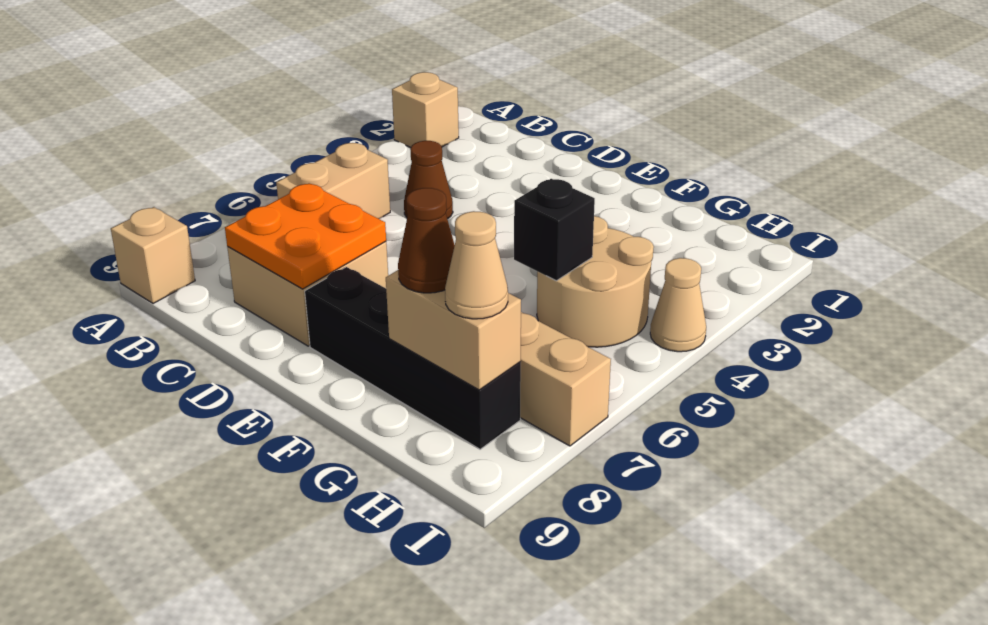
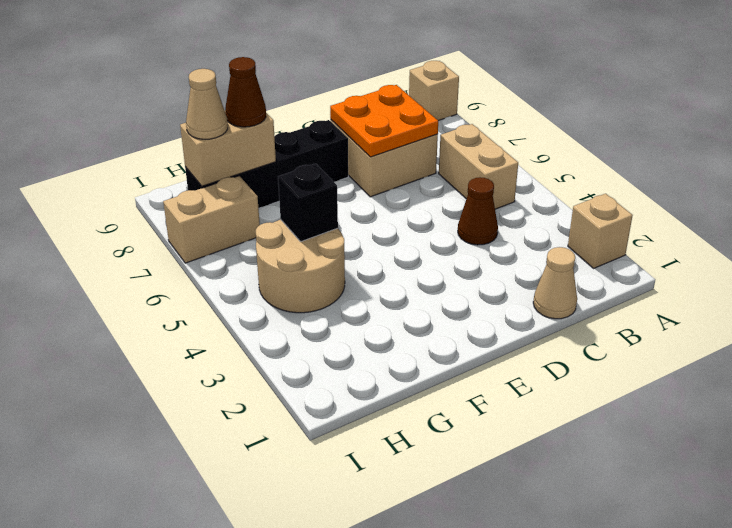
tan cone I4 level 1 -> tan cone C1 level 1

